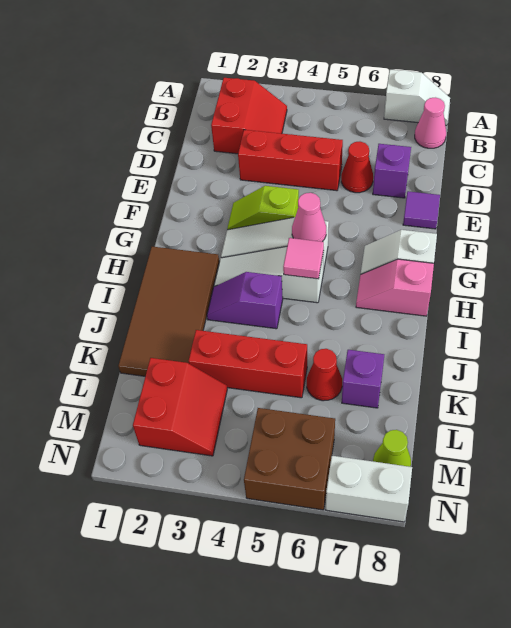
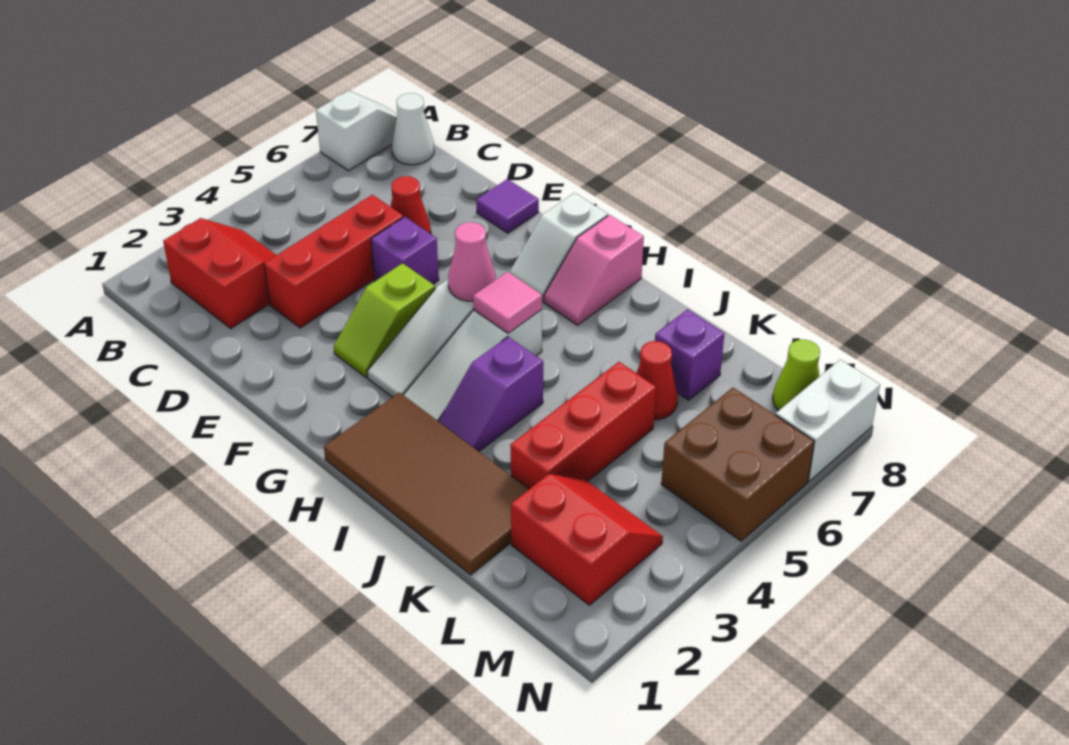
pink cone B8 level 1 -> white cone B8 level 1
purple brick D7 level 1 -> purple brick E5 level 1

